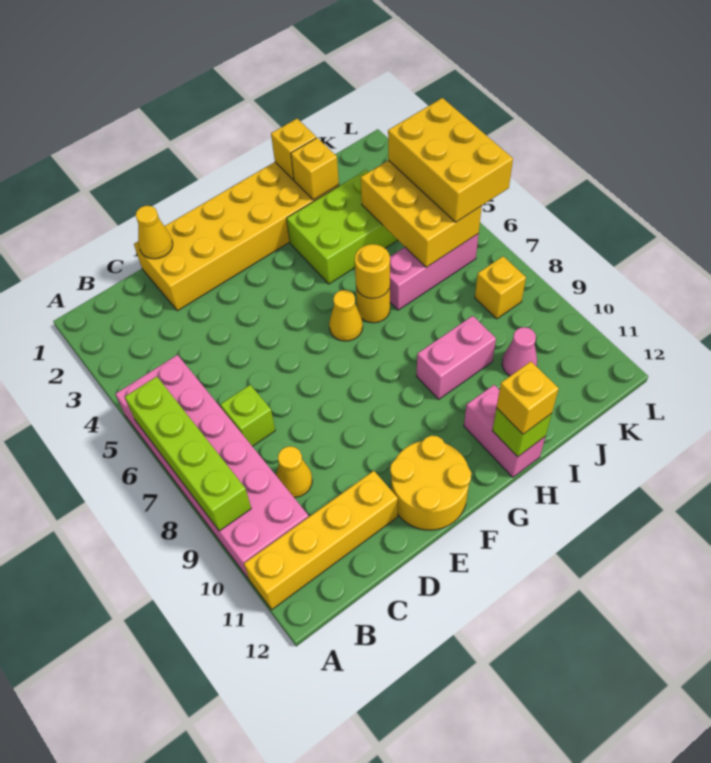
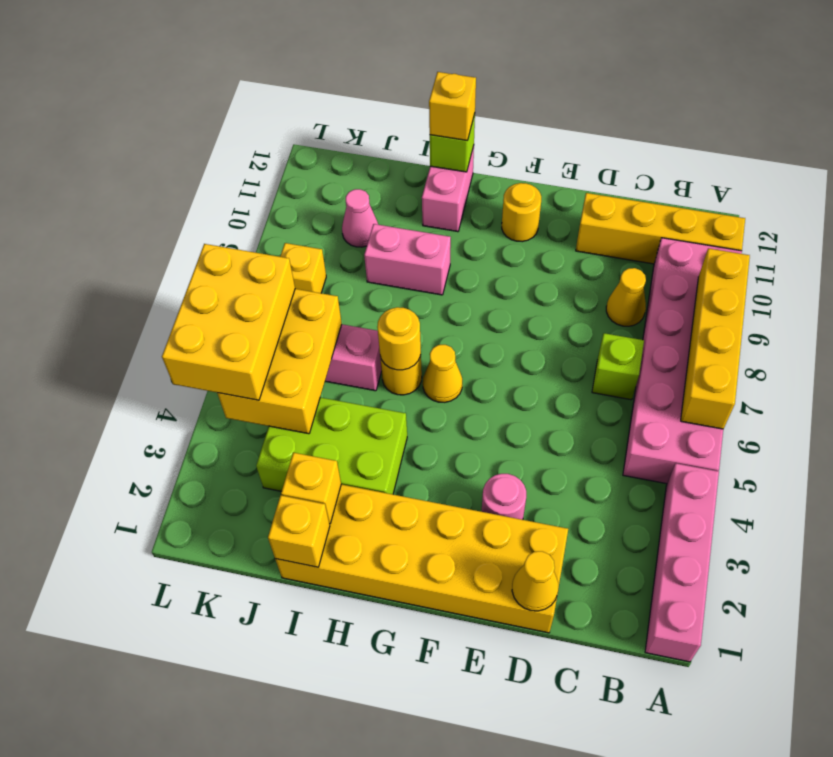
none -> pink brick A1:A4 level 1
lime brick A6:A9 level 2 -> yellow brick A6:A9 level 2
none -> pink round brick E3 level 1
yellow round brick E11:F12 level 1 -> yellow round brick F11 level 1

